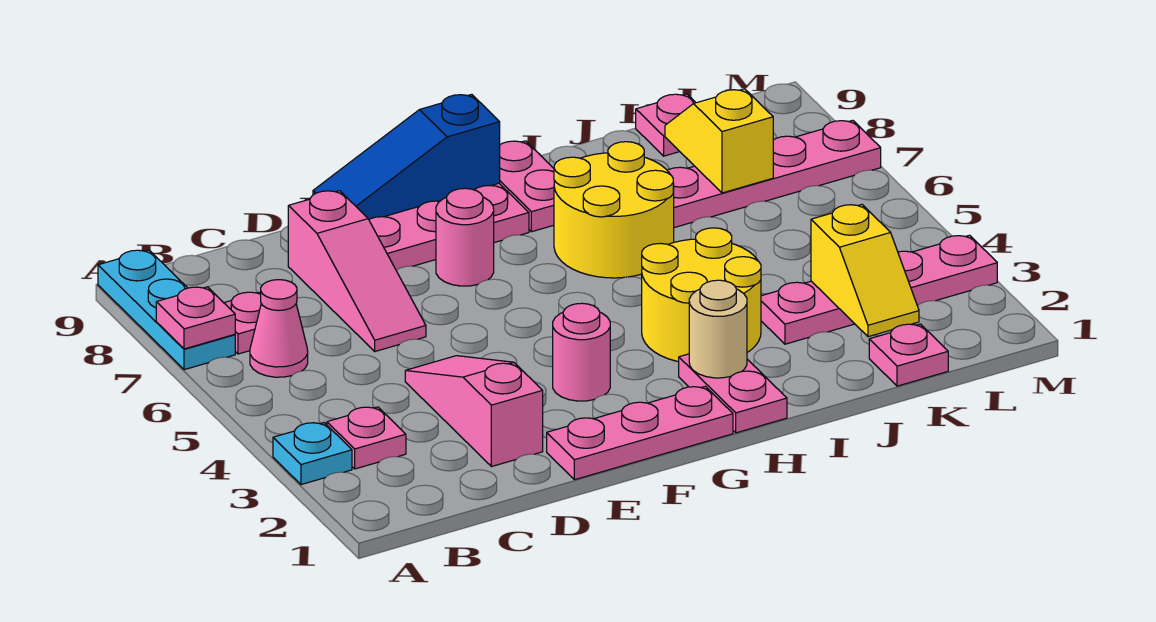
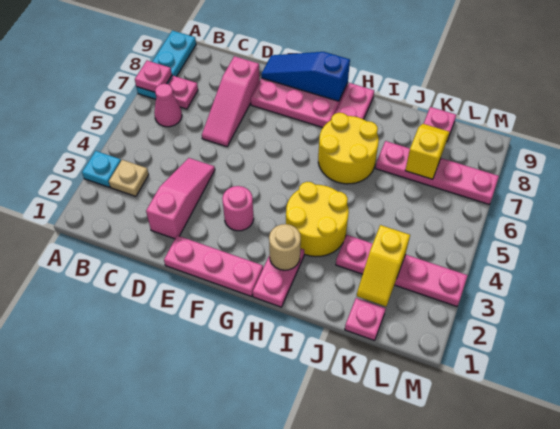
pink plate B3 level 1 -> tan plate B3 level 1
pink round brick F7 level 1 -> none

